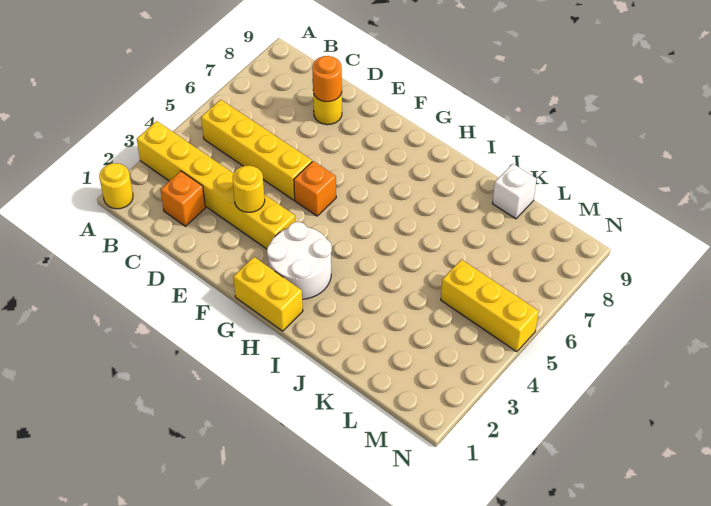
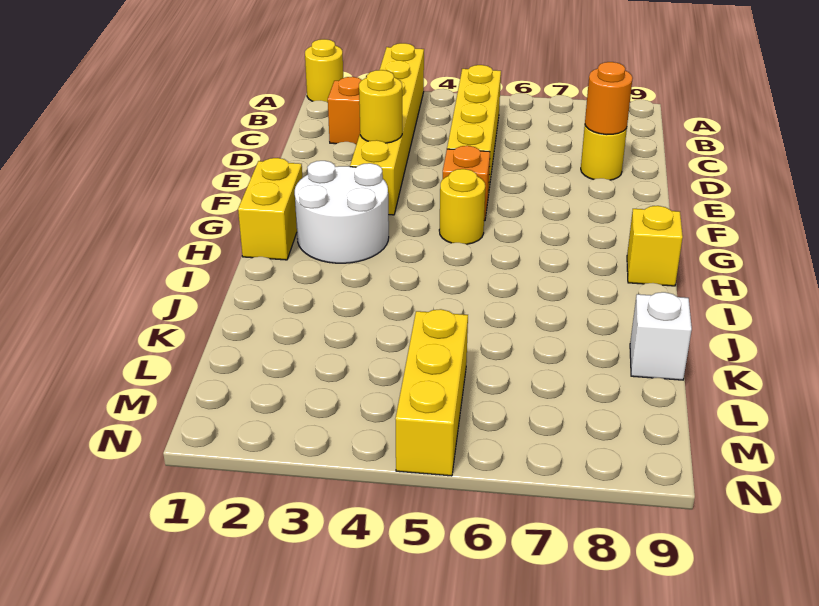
none -> yellow round brick G5 level 1
none -> yellow brick H9 level 1

